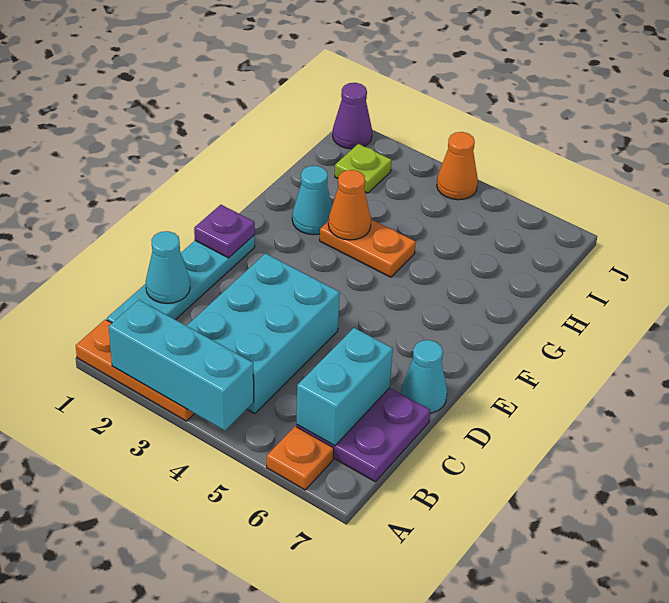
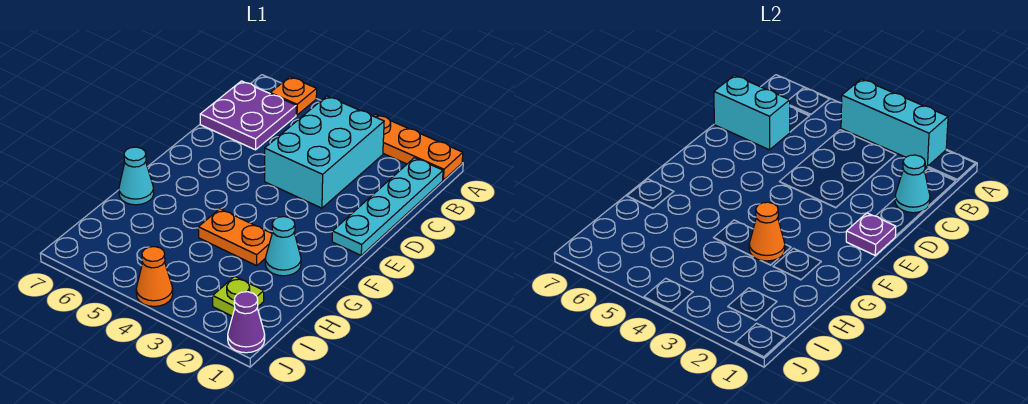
cyan brick B6:C6 level 2 -> cyan brick C6:C7 level 2
cyan cone D7 level 1 -> cyan cone G7 level 1

